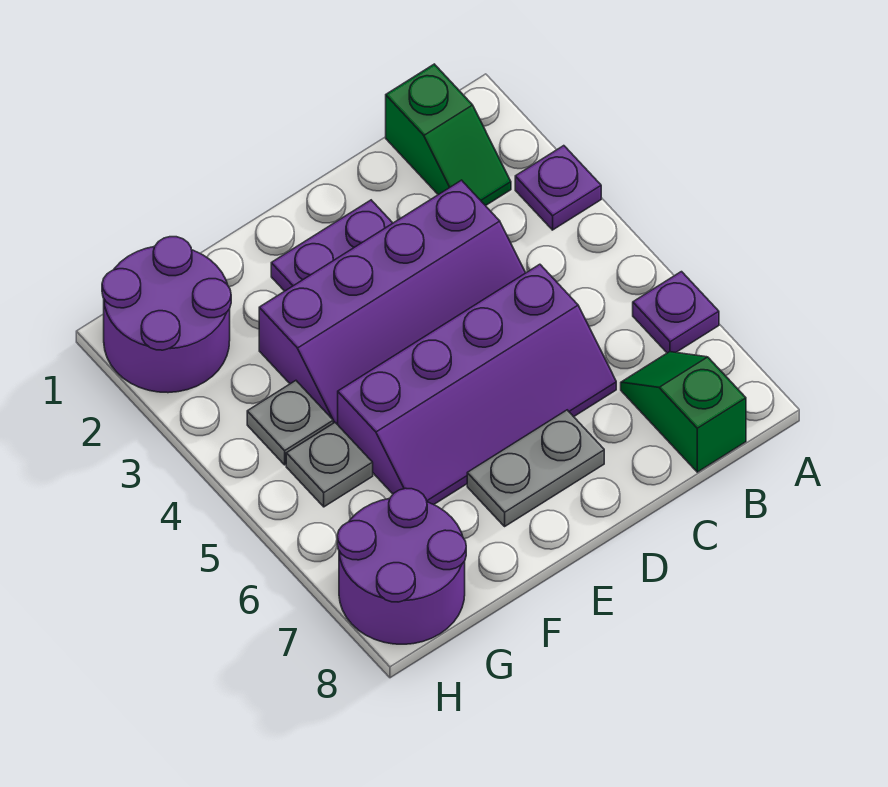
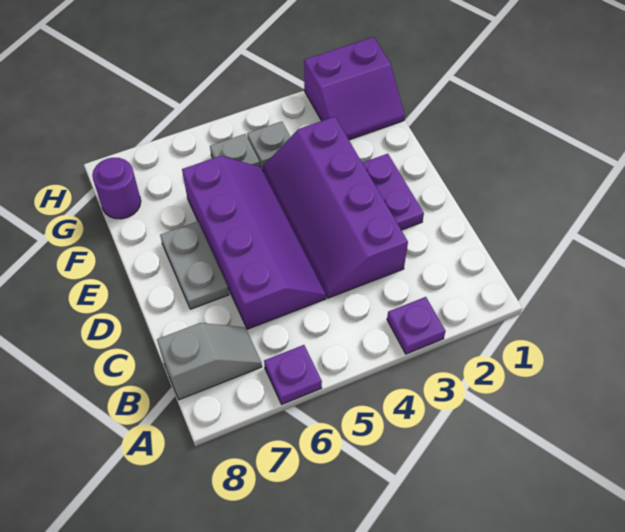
green slope B1:B2 level 1 top 1 -> none
green slope B7:B8 level 1 top 8 -> grey slope B7:B8 level 1 top 8
purple slope C5:F6 level 1 top 5 -> purple slope C5:F6 level 1 top 6
purple round brick G1:H2 level 1 -> purple slope G1:H2 level 1 top H
purple round brick G7:H8 level 1 -> purple round brick G8 level 1

